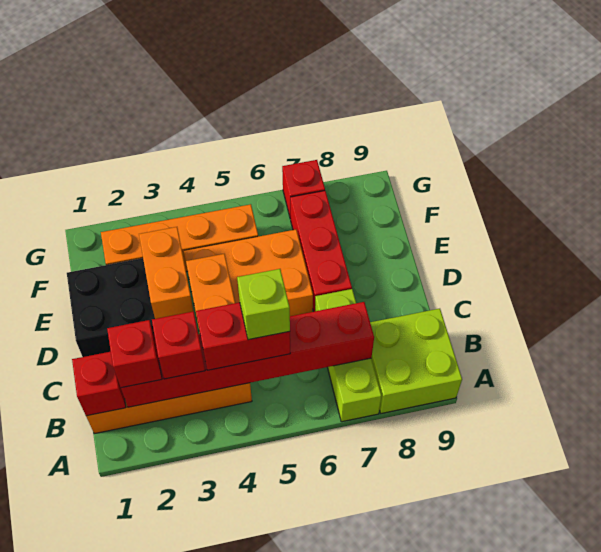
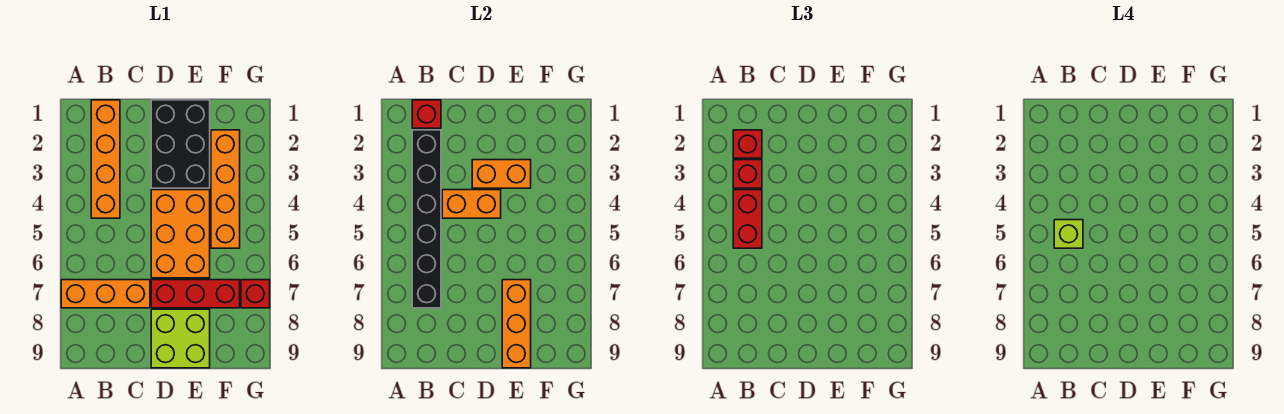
lime brick A7:C7 level 1 -> orange brick A7:C7 level 1
lime brick A8:B9 level 1 -> lime brick D8:E9 level 1
red brick B2:B7 level 2 -> black brick B2:B7 level 2
none -> orange brick E7:E9 level 2

